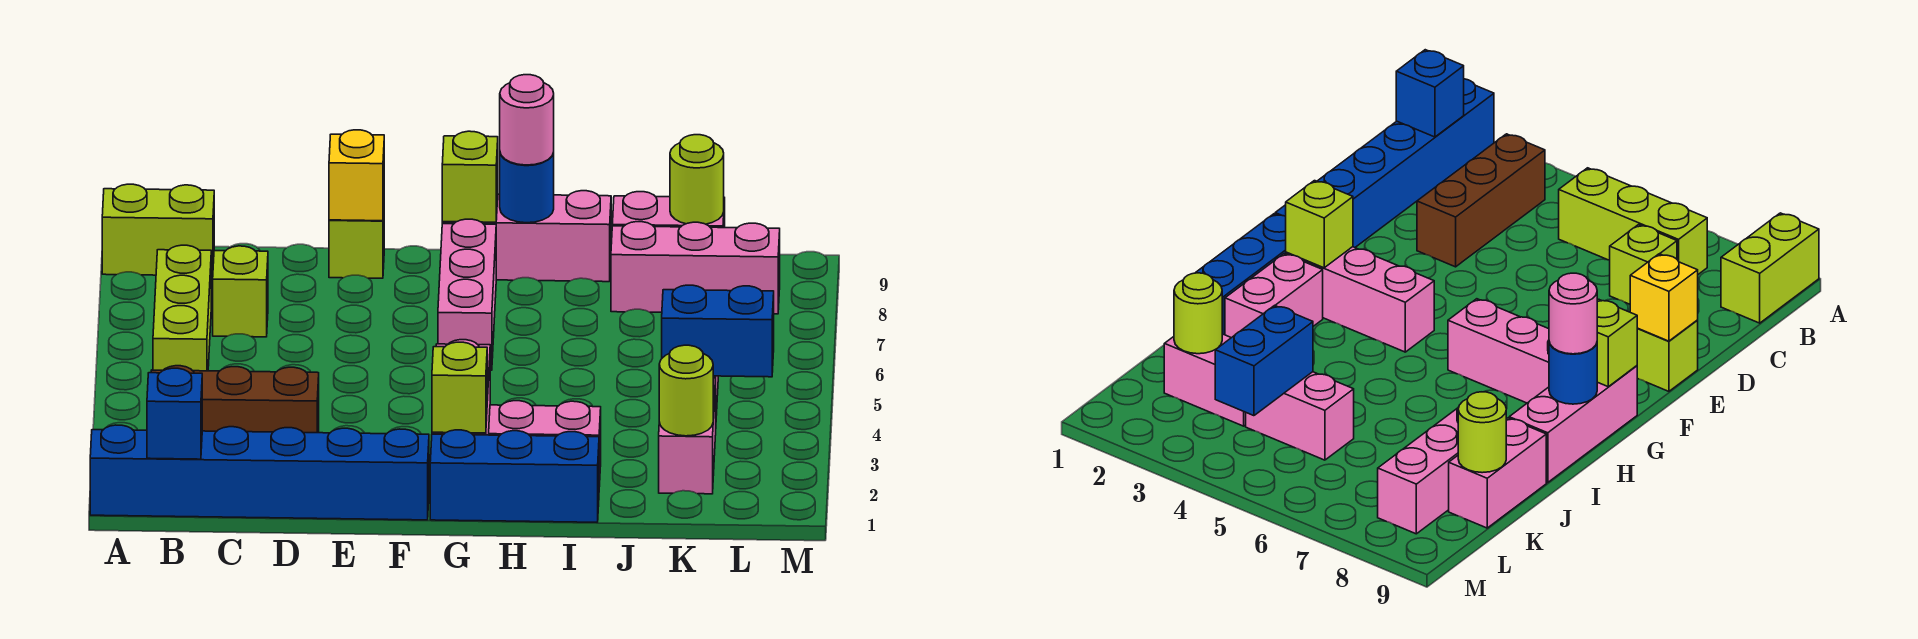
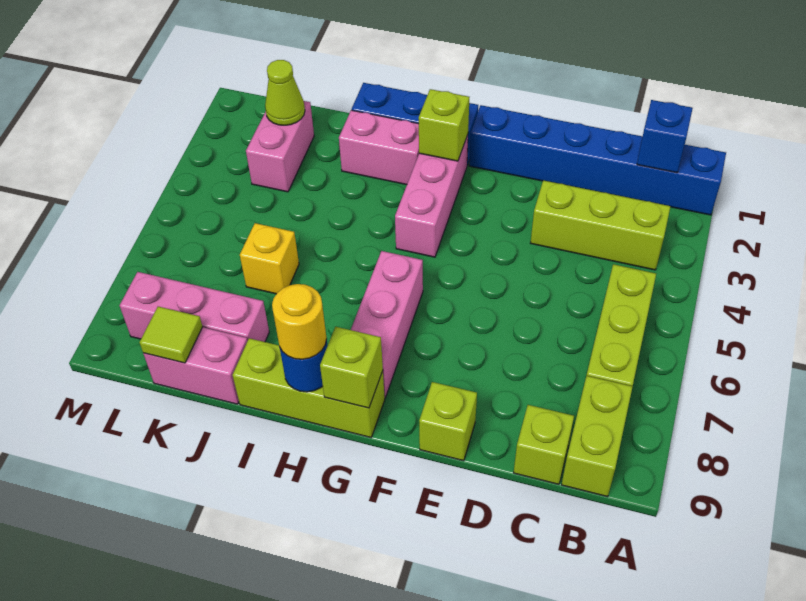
lime brick A9:B9 level 1 -> lime brick B8:B9 level 1
brown brick B3:D3 level 1 -> lime brick B3:D3 level 1
lime brick C7 level 1 -> lime brick C9 level 1
yellow brick E9 level 2 -> yellow brick J6 level 1
pink brick G9:I9 level 1 -> lime brick G9:I9 level 1
pink round brick H9 level 3 -> yellow round brick H9 level 3
lime round brick K2 level 2 -> lime cone K2 level 2
pink brick K4:K5 level 1 -> none
blue brick K4:L4 level 2 -> none
lime round brick K9 level 2 -> lime tile K9 level 2

